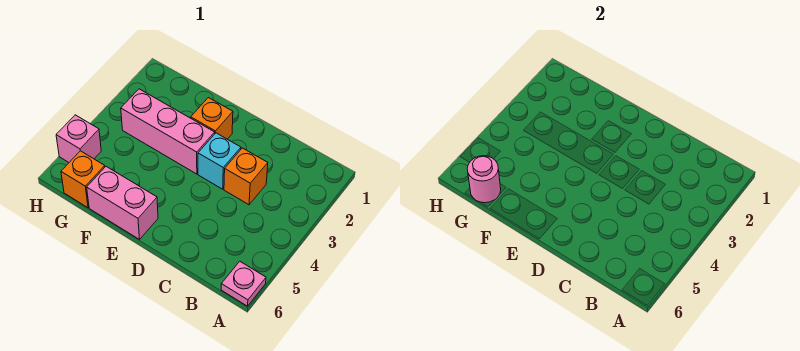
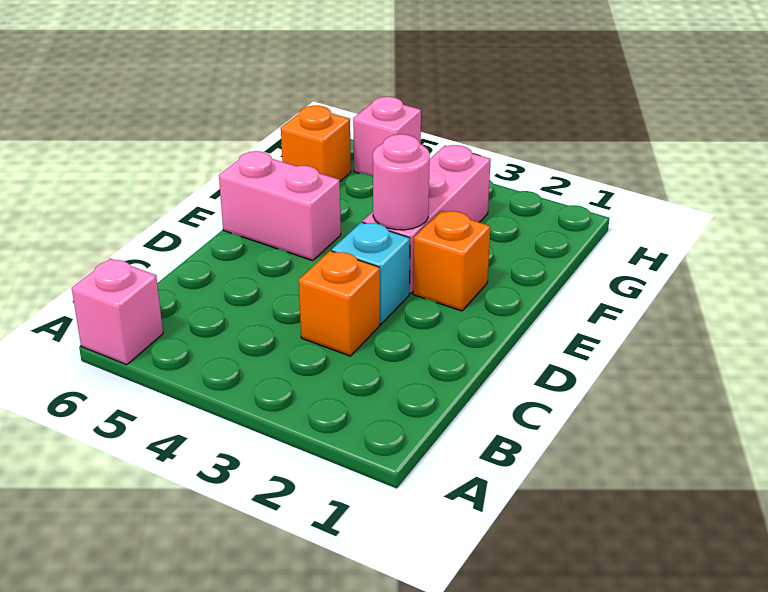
pink plate A6 level 1 -> pink brick A6 level 1
pink brick E6:F6 level 1 -> pink brick E5:E6 level 1
pink round brick G6 level 2 -> pink round brick E3 level 2

